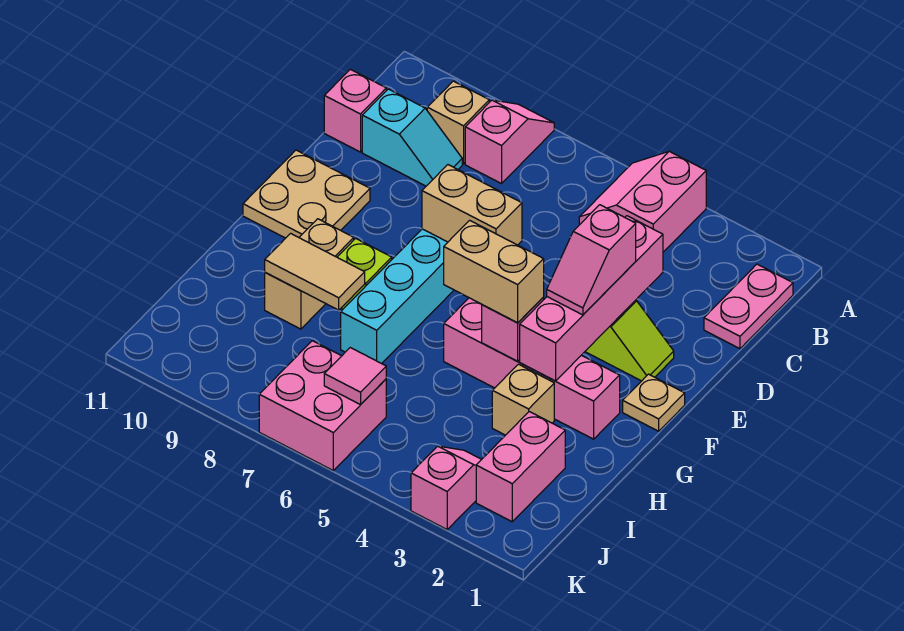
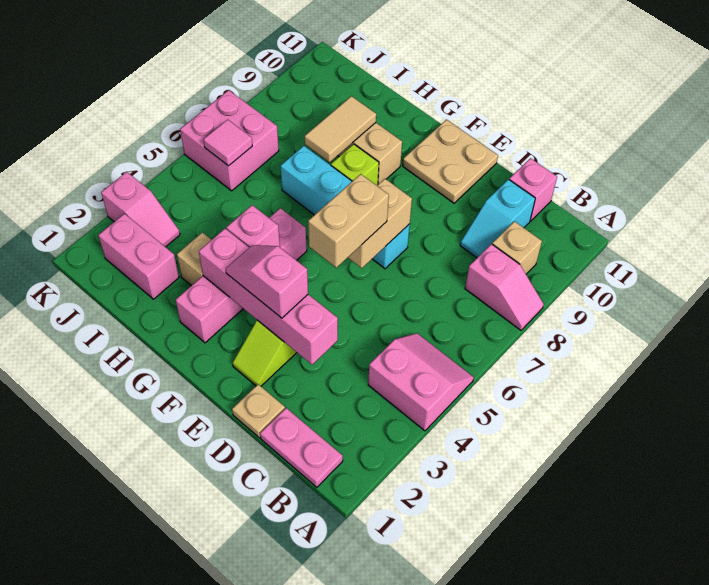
tan plate F1 level 1 -> tan plate D1 level 1
tan brick G4:G5 level 3 -> tan brick E5:E6 level 3

